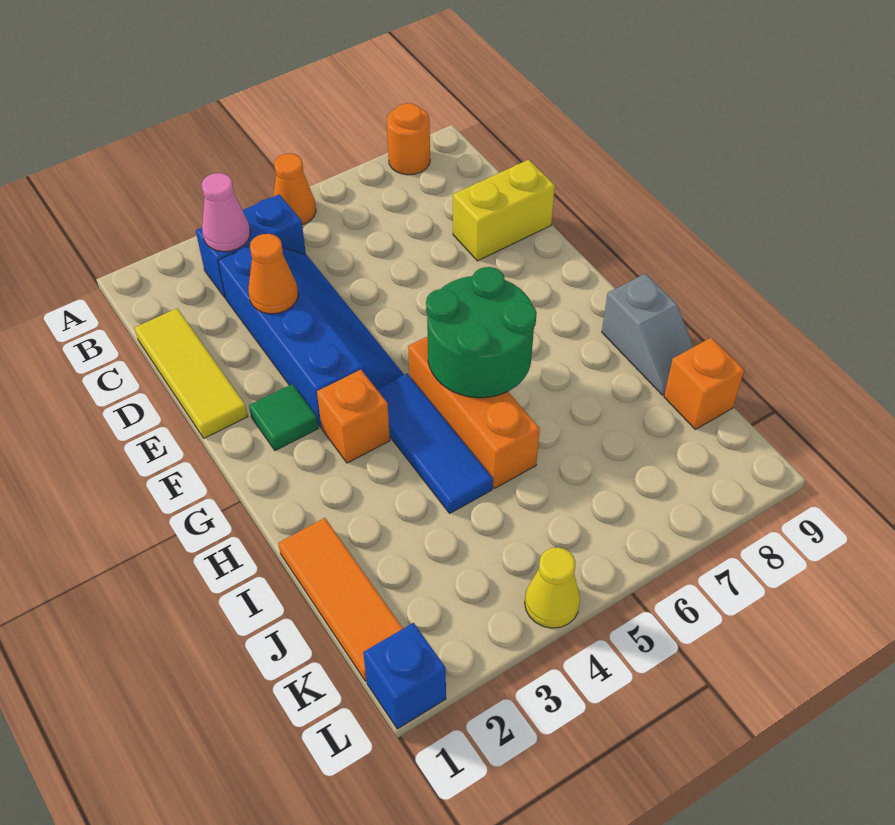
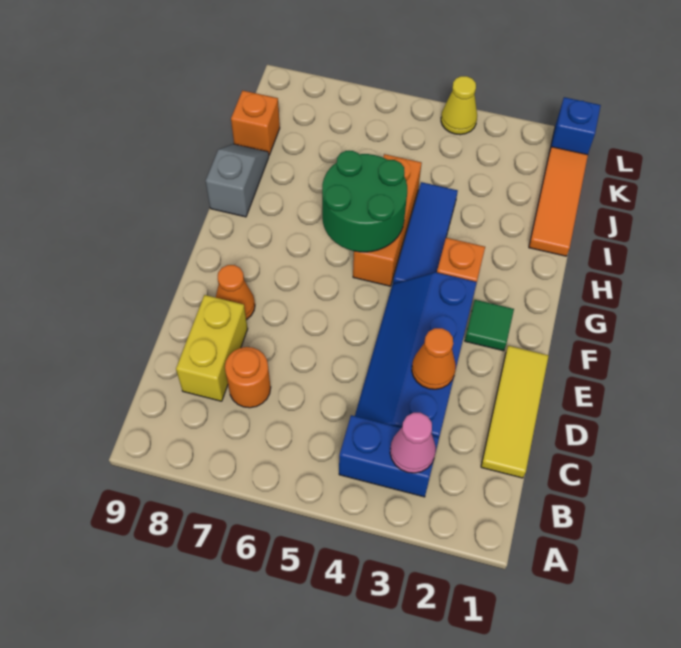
orange cone A5 level 1 -> orange cone E8 level 1
orange round brick A8 level 1 -> orange round brick C7 level 1
yellow brick D8:D9 level 1 -> yellow brick C8:D8 level 1

